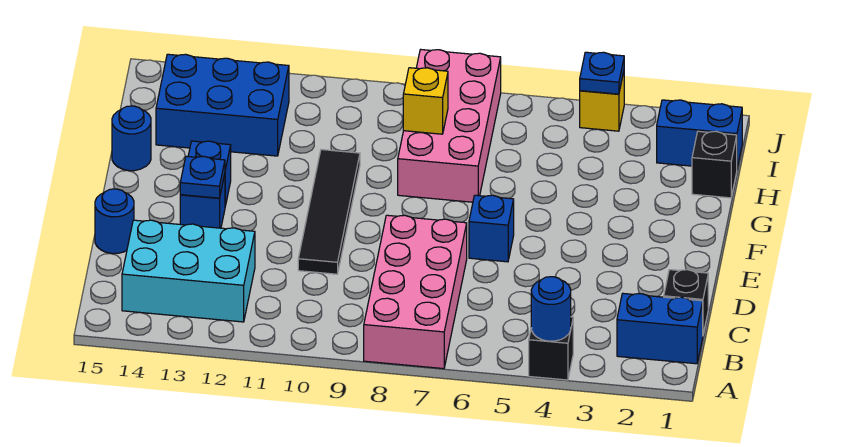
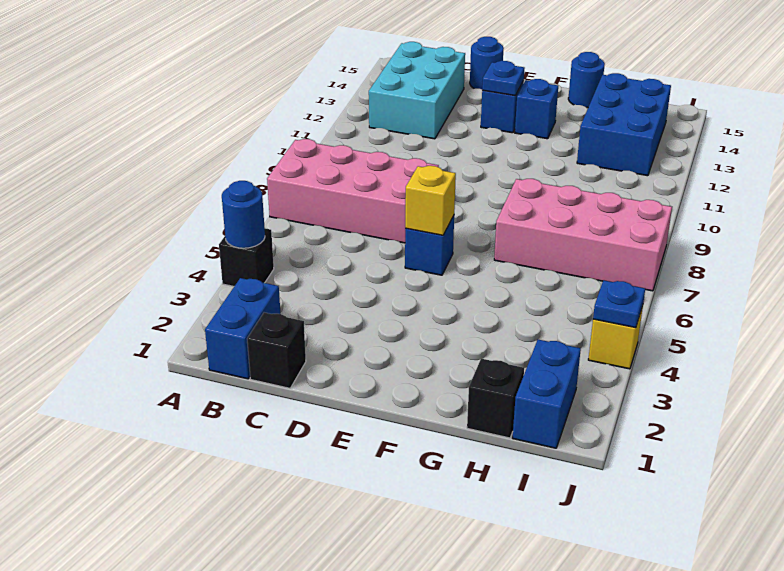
black tile D10:G10 level 1 -> none
yellow brick H8 level 2 -> yellow brick E6 level 2

